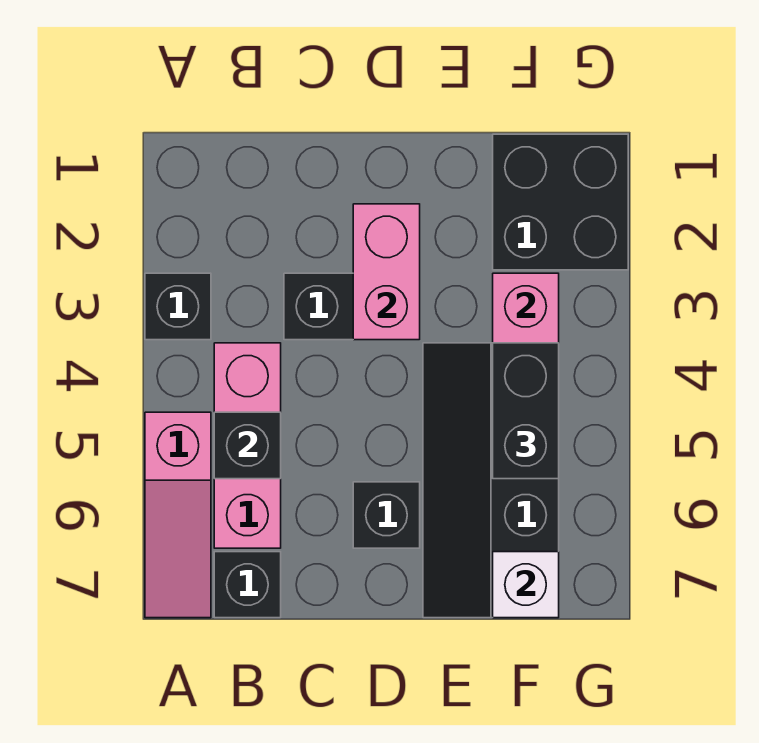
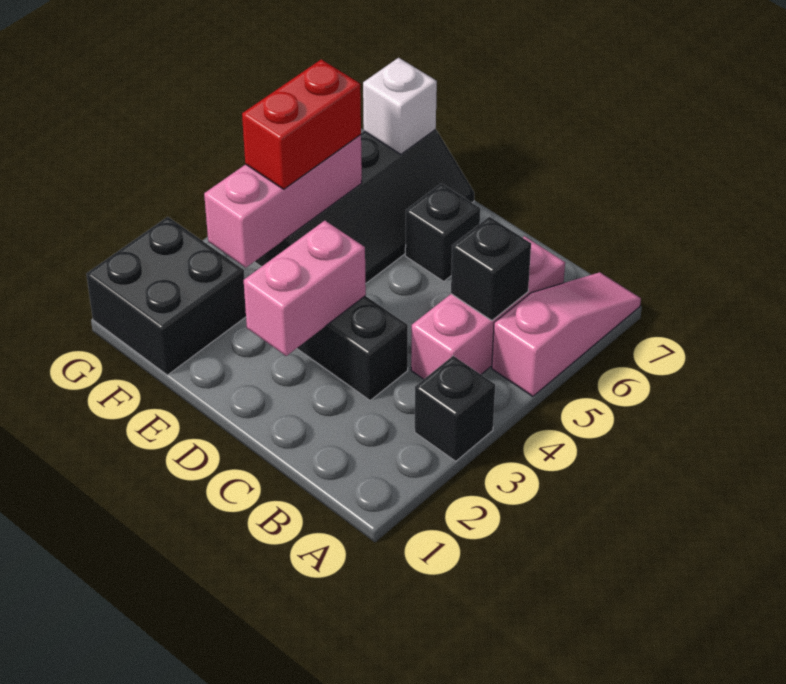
black brick B7 level 1 -> none
black brick F4:F5 level 3 -> red brick F4:F5 level 3

